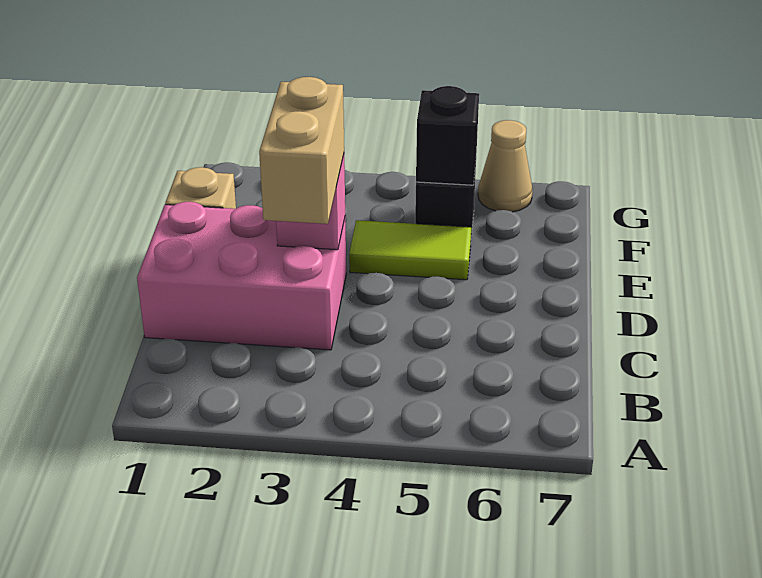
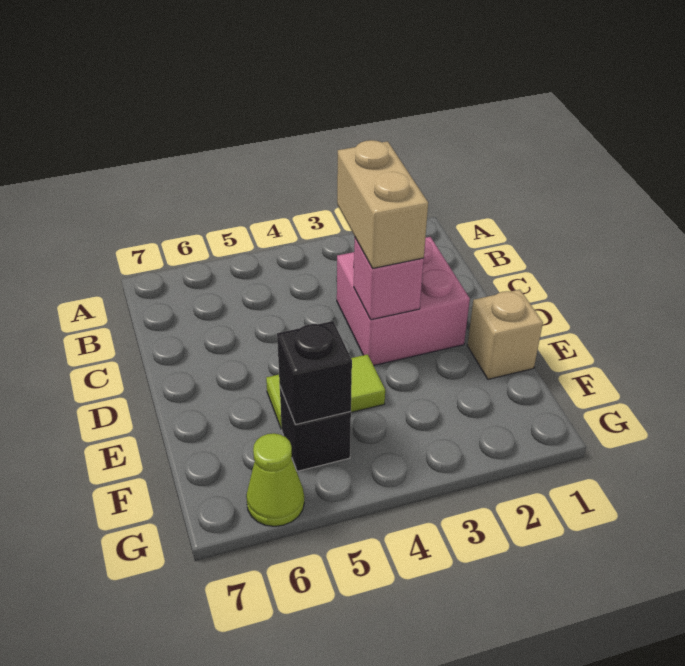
pink brick C1:D3 level 1 -> pink brick C2:D3 level 1
tan cone G6 level 1 -> lime cone G6 level 1

